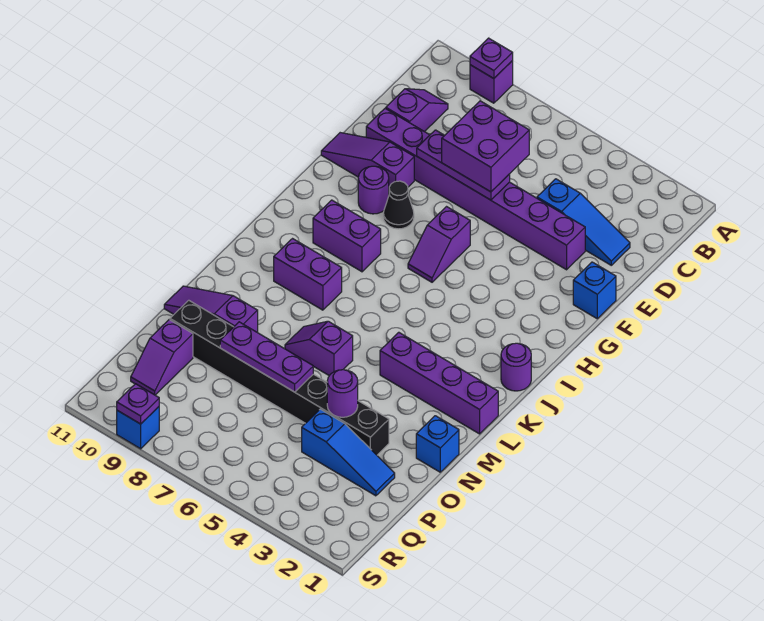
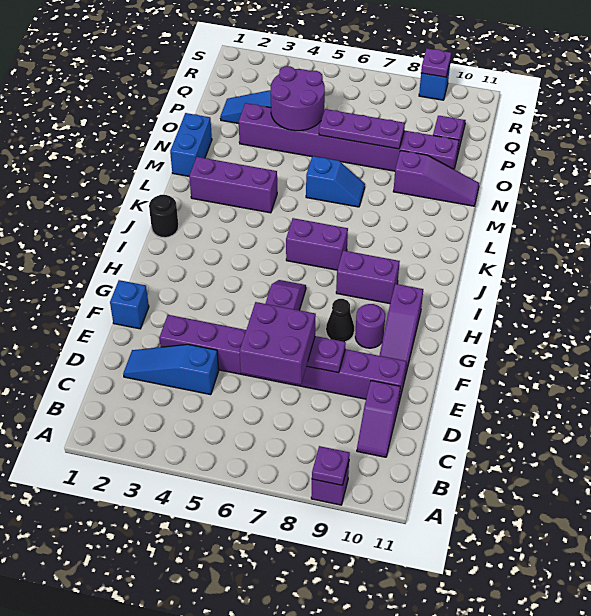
purple slope F9:F11 level 1 top 9 -> purple slope F10:H10 level 1 top H
purple round brick J1 level 1 -> black round brick J1 level 1
purple brick K8:K9 level 1 -> purple brick J6:J7 level 1
purple brick L1:L4 level 1 -> purple brick L2:L4 level 1
purple slope M6:M7 level 1 top 6 -> blue slope M6:M7 level 1 top 6
blue brick N1 level 1 -> blue brick M1:N1 level 1
black brick O3:O10 level 1 -> purple brick O3:O10 level 1
purple round brick O4 level 2 -> purple round brick O4:P5 level 2

